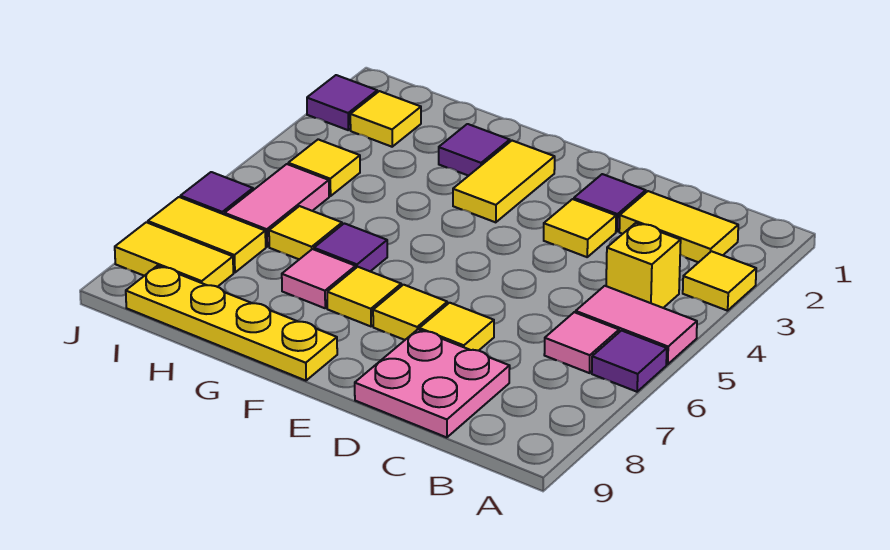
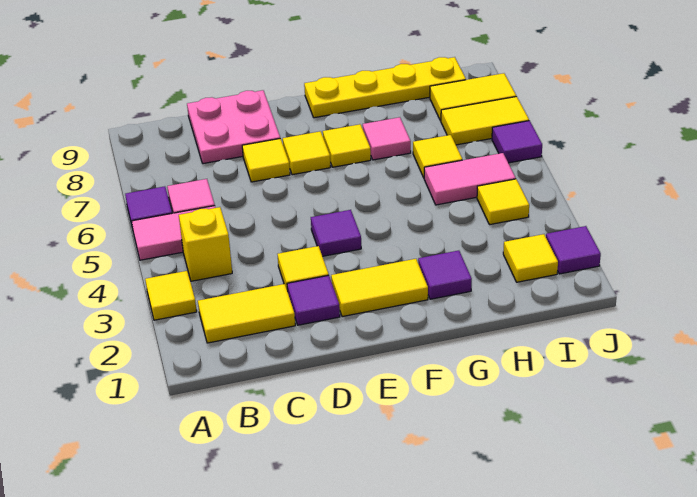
yellow tile F2:F3 level 1 -> yellow tile E2:F2 level 1
purple tile G6 level 1 -> purple tile E4 level 1
pink tile I5:I6 level 1 -> pink tile H5:I5 level 1

